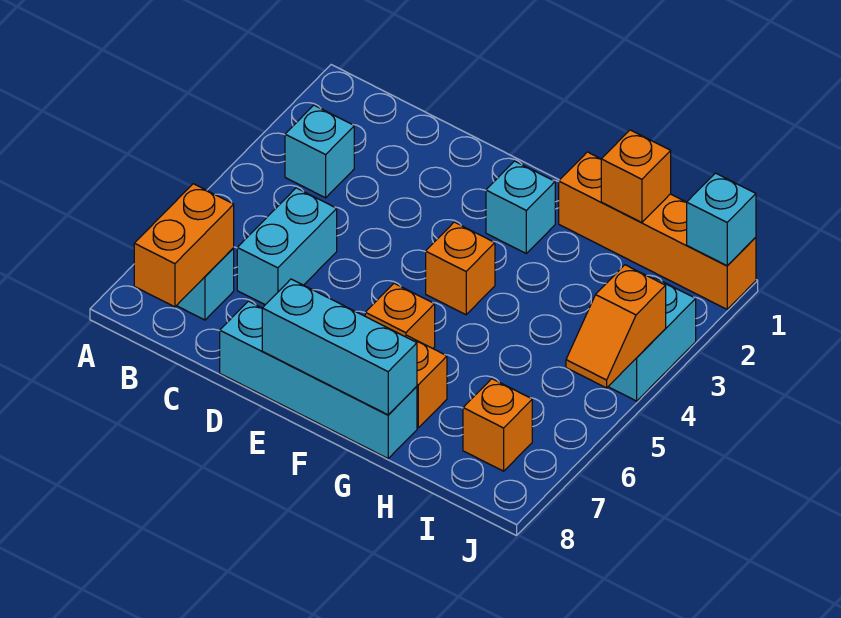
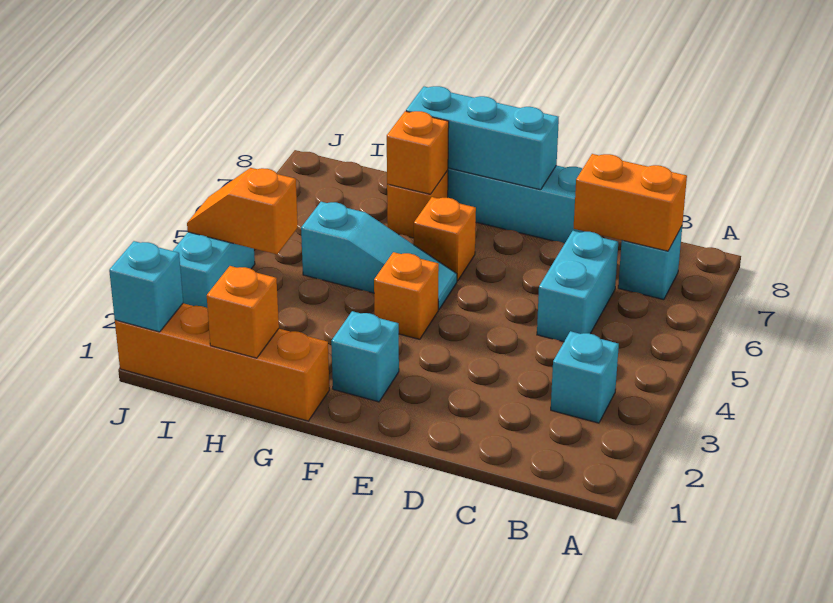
orange brick B7:B8 level 2 -> orange brick B7:C7 level 2
none -> cyan slope F5:H5 level 1 top H
orange brick I7 level 1 -> orange brick G7 level 2
orange slope J4:J5 level 2 top 4 -> orange slope I4:J4 level 2 top I

